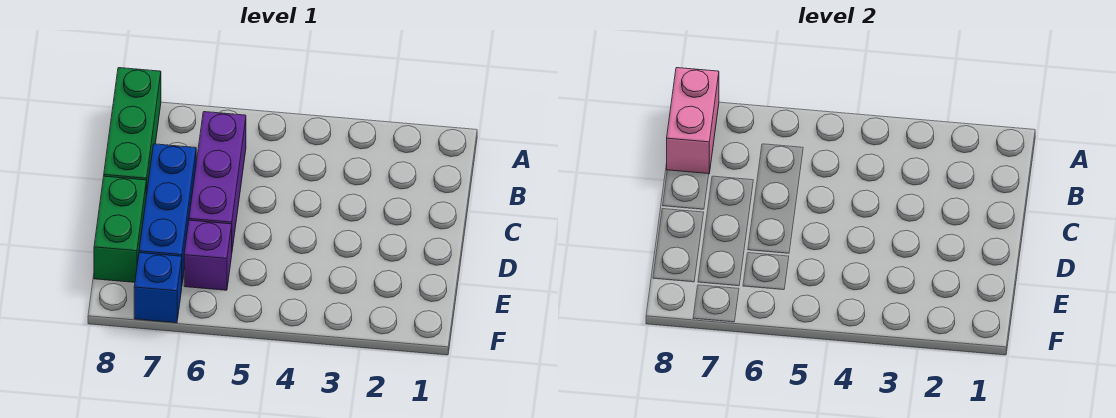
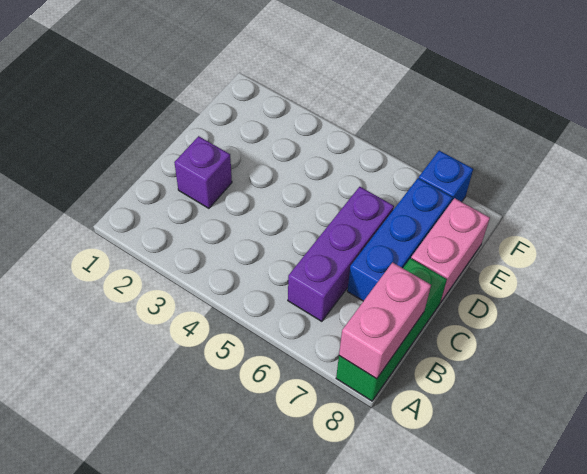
green brick D8:E8 level 1 -> pink brick D8:E8 level 1
purple brick E6 level 1 -> purple brick C2 level 1

